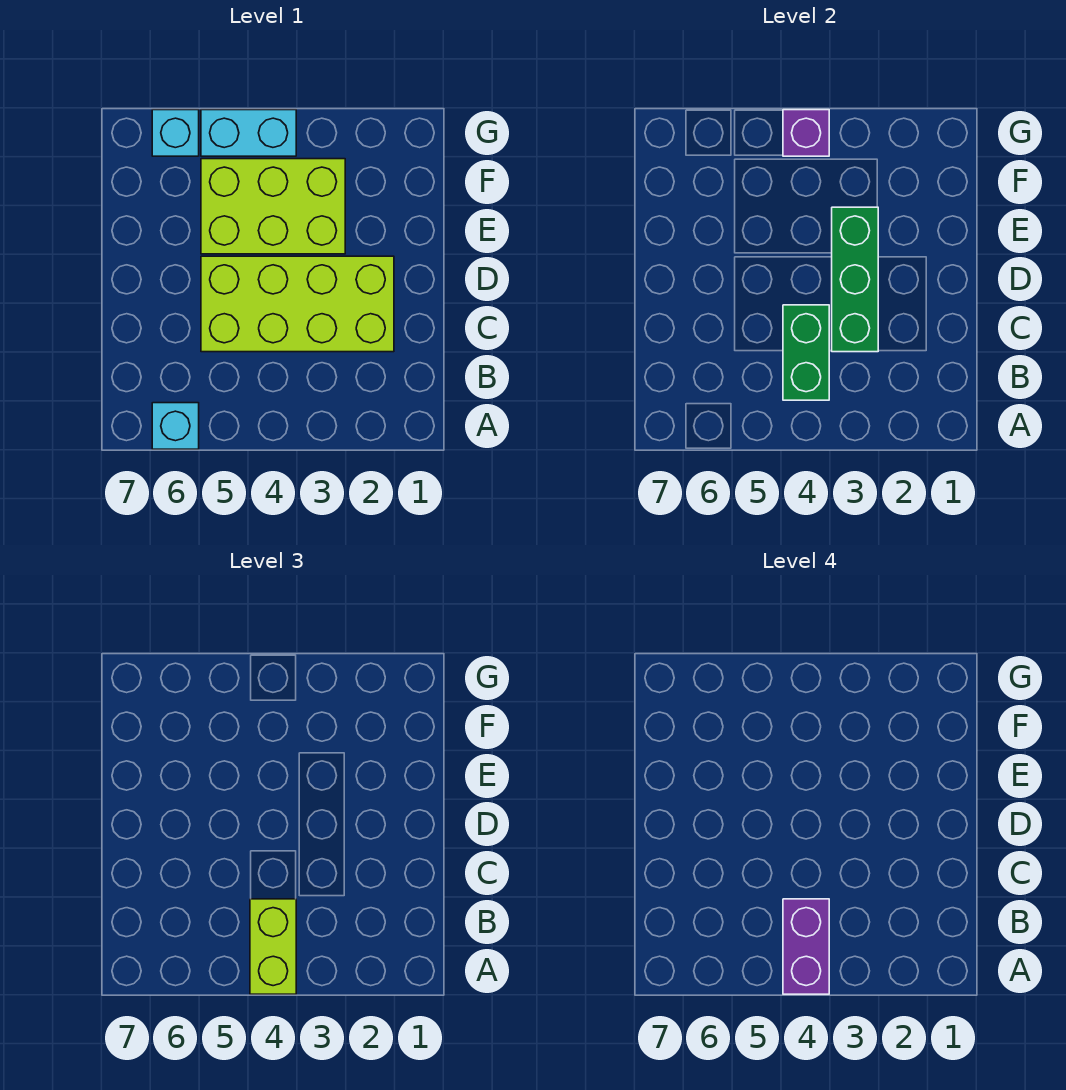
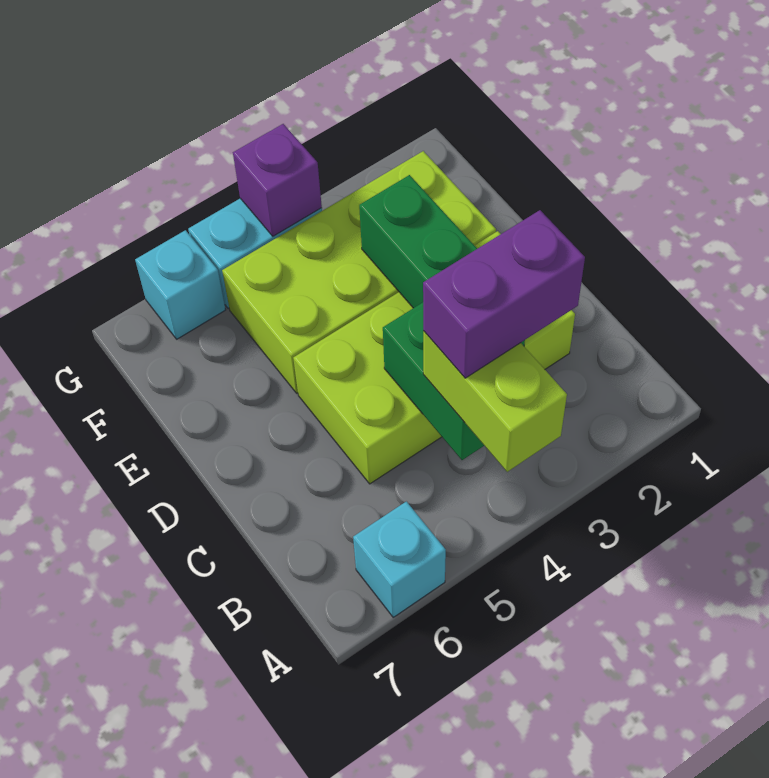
purple brick A4:B4 level 4 -> purple brick B3:B4 level 4
lime brick E3:F5 level 1 -> lime brick E2:F5 level 1

